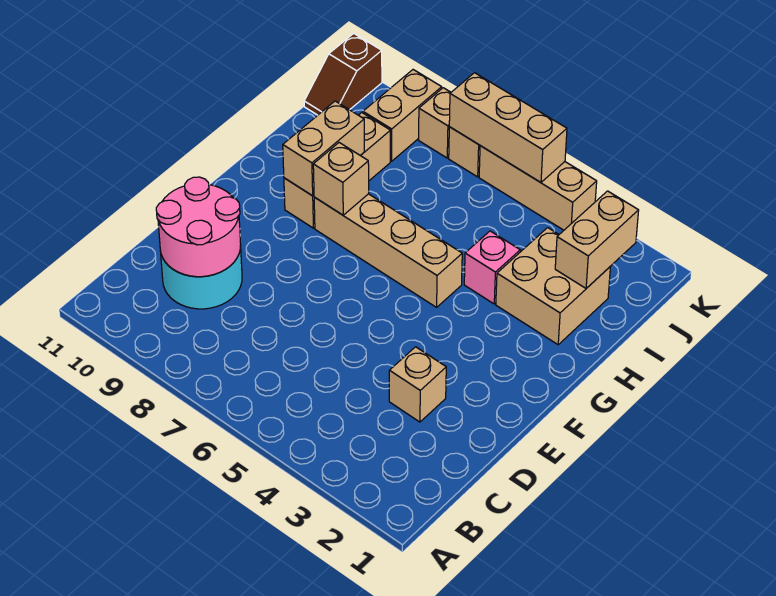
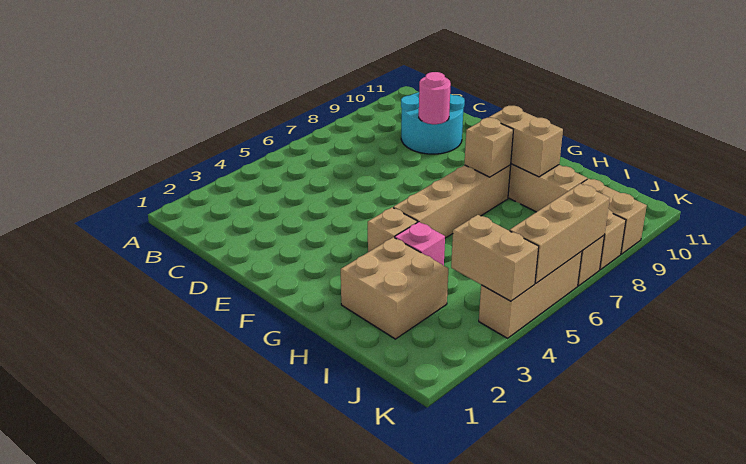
pink round brick C9:D10 level 2 -> pink round brick D9 level 2
tan brick D3 level 1 -> tan brick G4 level 1
tan brick I2:J2 level 2 -> tan brick J4:K4 level 2
brown slope J11:K11 level 1 top K -> none

